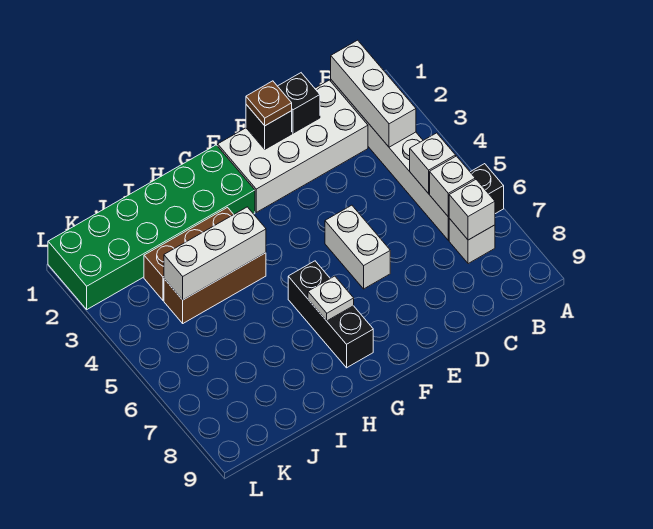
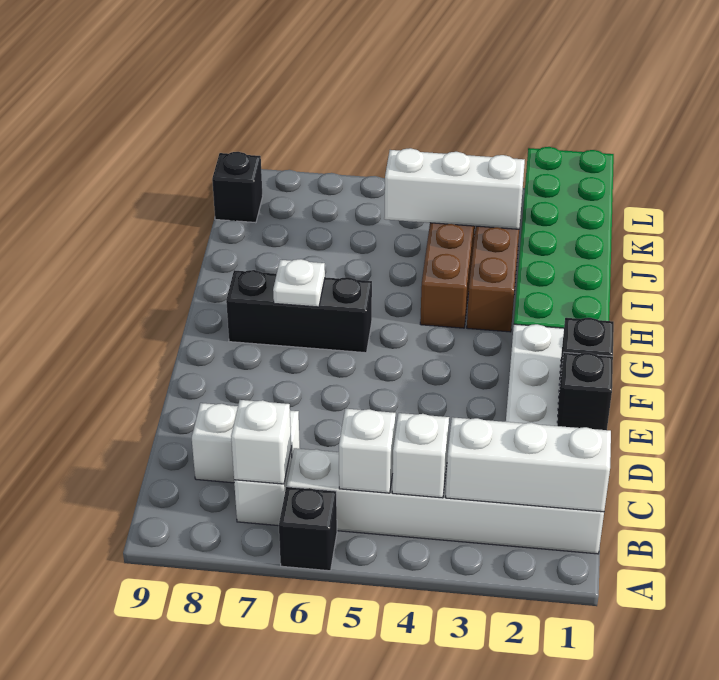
white brick B6 level 2 -> white brick B4 level 2
brown plate E1 level 3 -> none
white brick E5:E6 level 1 -> white brick C7:C8 level 1
white brick H4:J4 level 2 -> white brick J3:J5 level 2
none -> black brick K9 level 1

